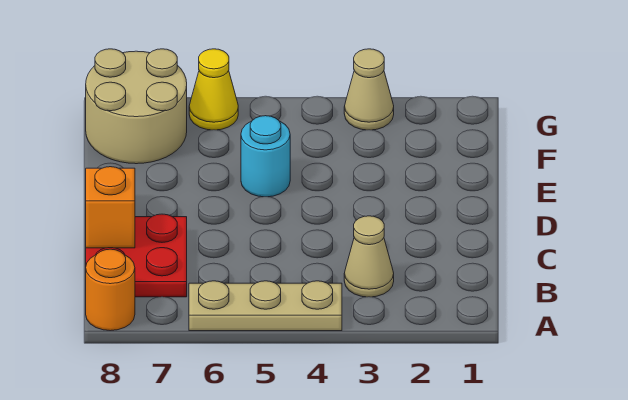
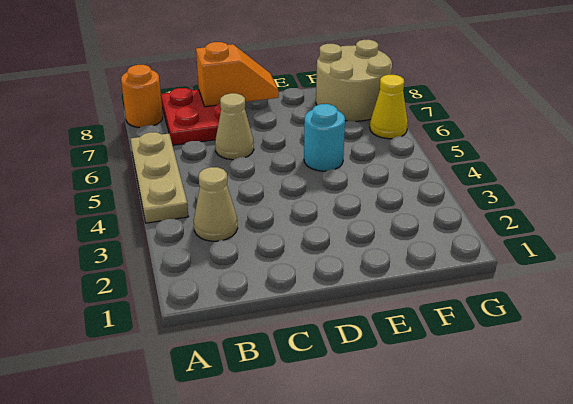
tan cone G3 level 1 -> tan cone C6 level 1

